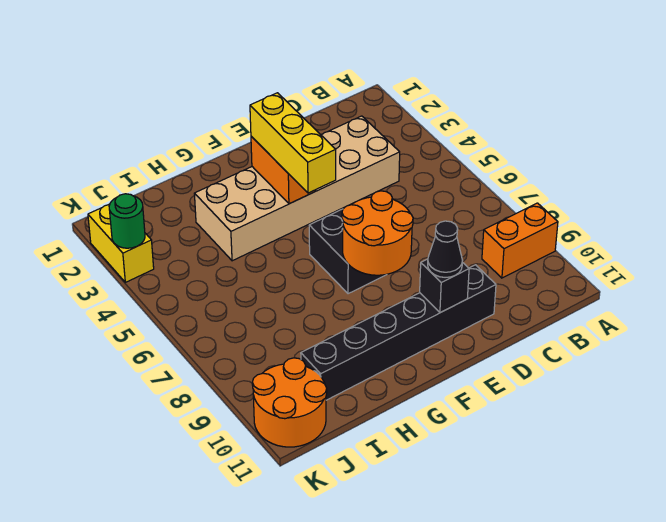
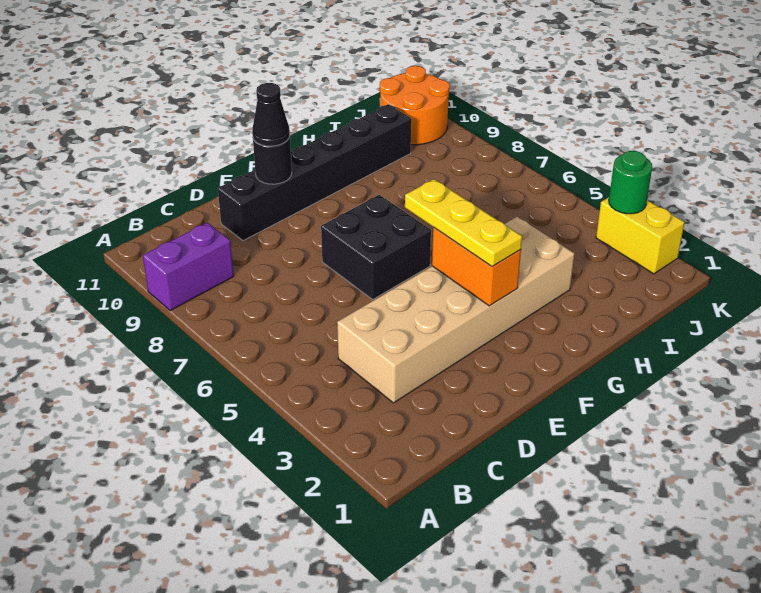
orange brick A9:B9 level 1 -> purple brick A9:B9 level 1
orange round brick E7:F8 level 2 -> none
black brick E10 level 2 -> black round brick E10 level 2
yellow brick F3:F5 level 3 -> yellow plate F3:F5 level 3

